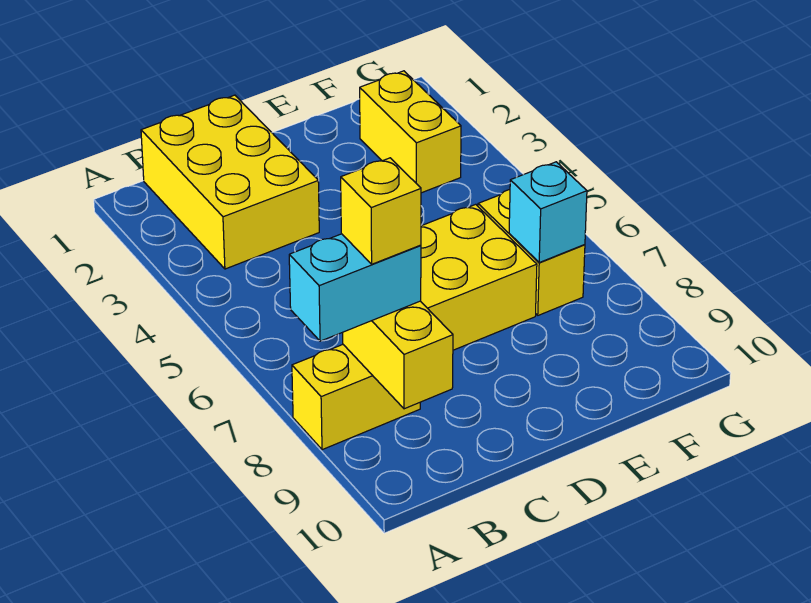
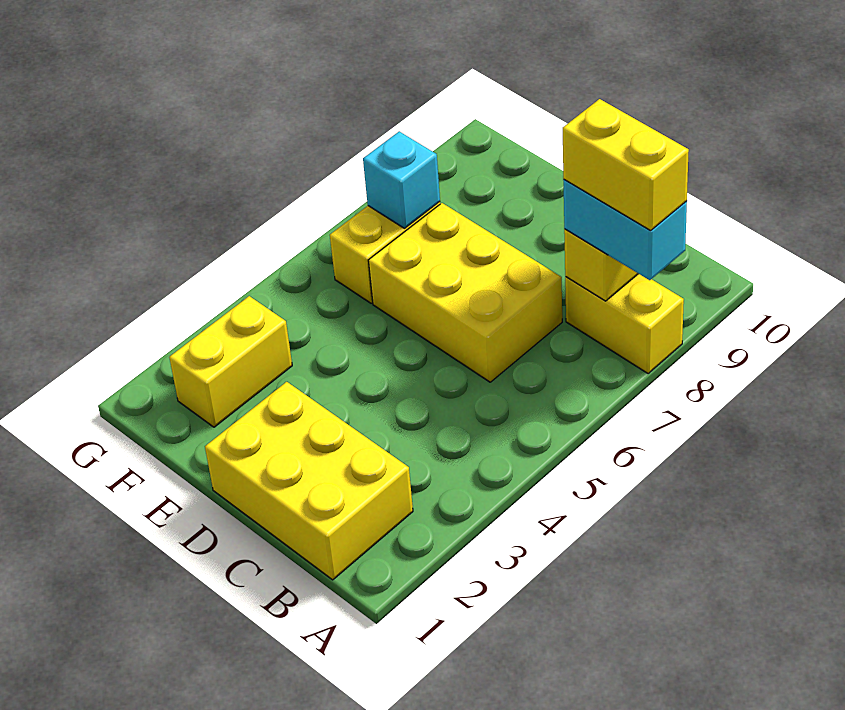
yellow brick B1:C3 level 1 -> yellow brick B1:D2 level 1
yellow brick B8 level 4 -> yellow brick A8:B8 level 4

